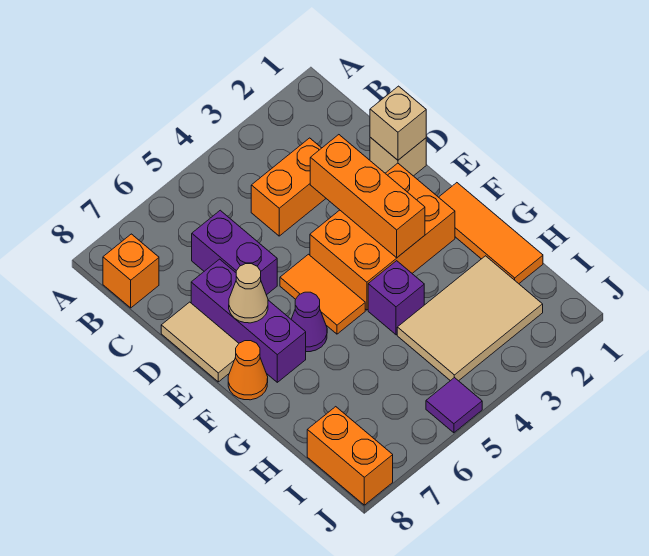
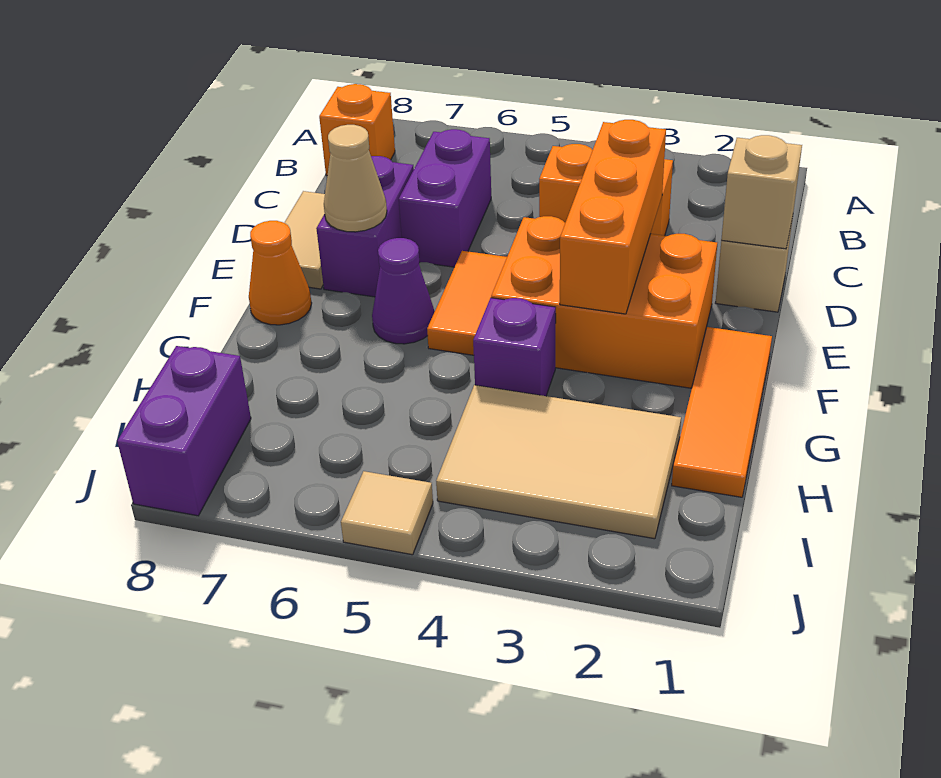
purple brick D7:F7 level 1 -> purple brick D7:E7 level 1
orange brick I8:J8 level 1 -> purple brick I8:J8 level 1
purple tile J5 level 1 -> tan tile J5 level 1

